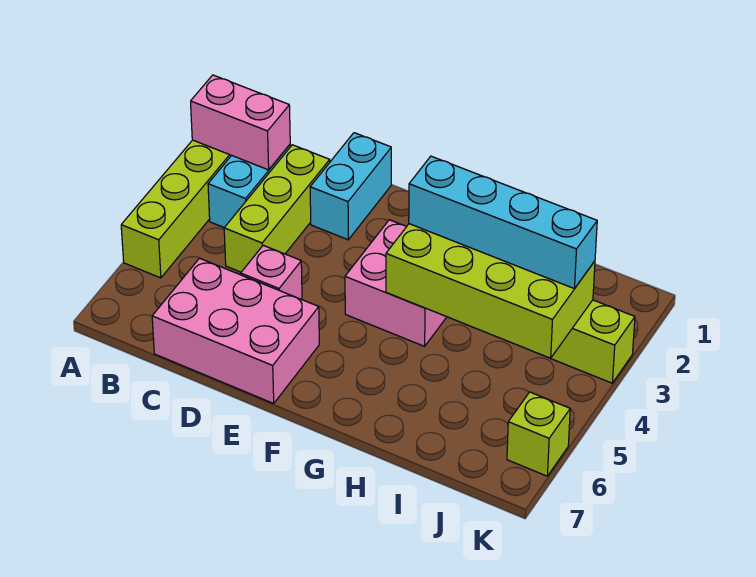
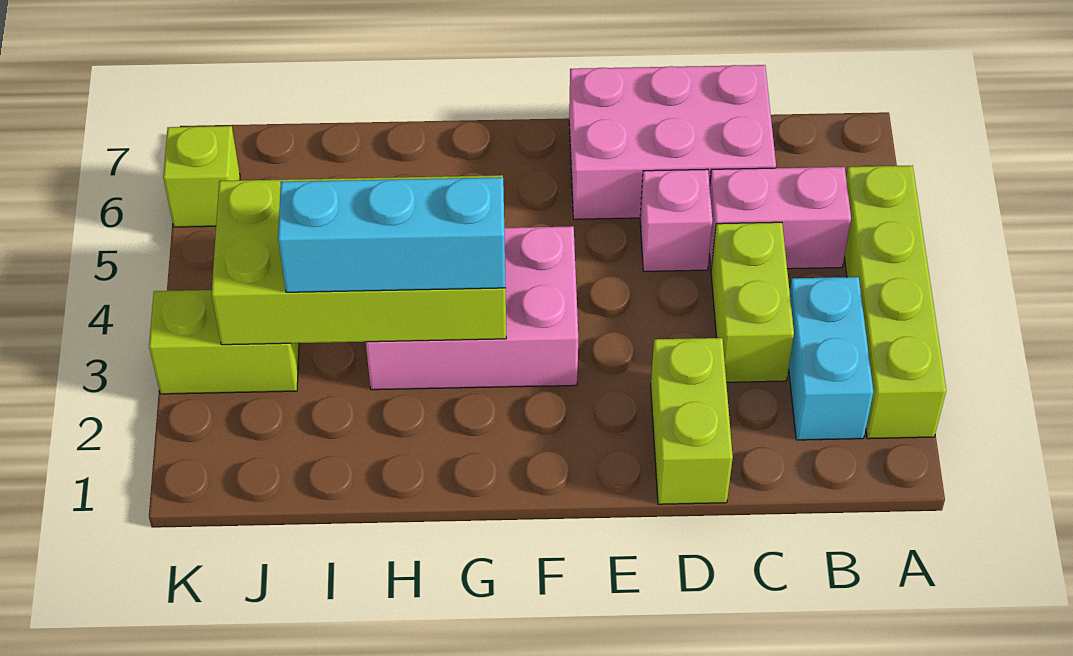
pink brick A2:B2 level 2 -> pink brick B5:C5 level 1
lime brick C2:C4 level 1 -> lime brick C3:C4 level 1
cyan brick D1:D2 level 1 -> lime brick D1:D2 level 1
pink brick F3:G4 level 1 -> pink brick F3:H4 level 1
cyan brick G3:J3 level 3 -> cyan brick G3:I3 level 3

